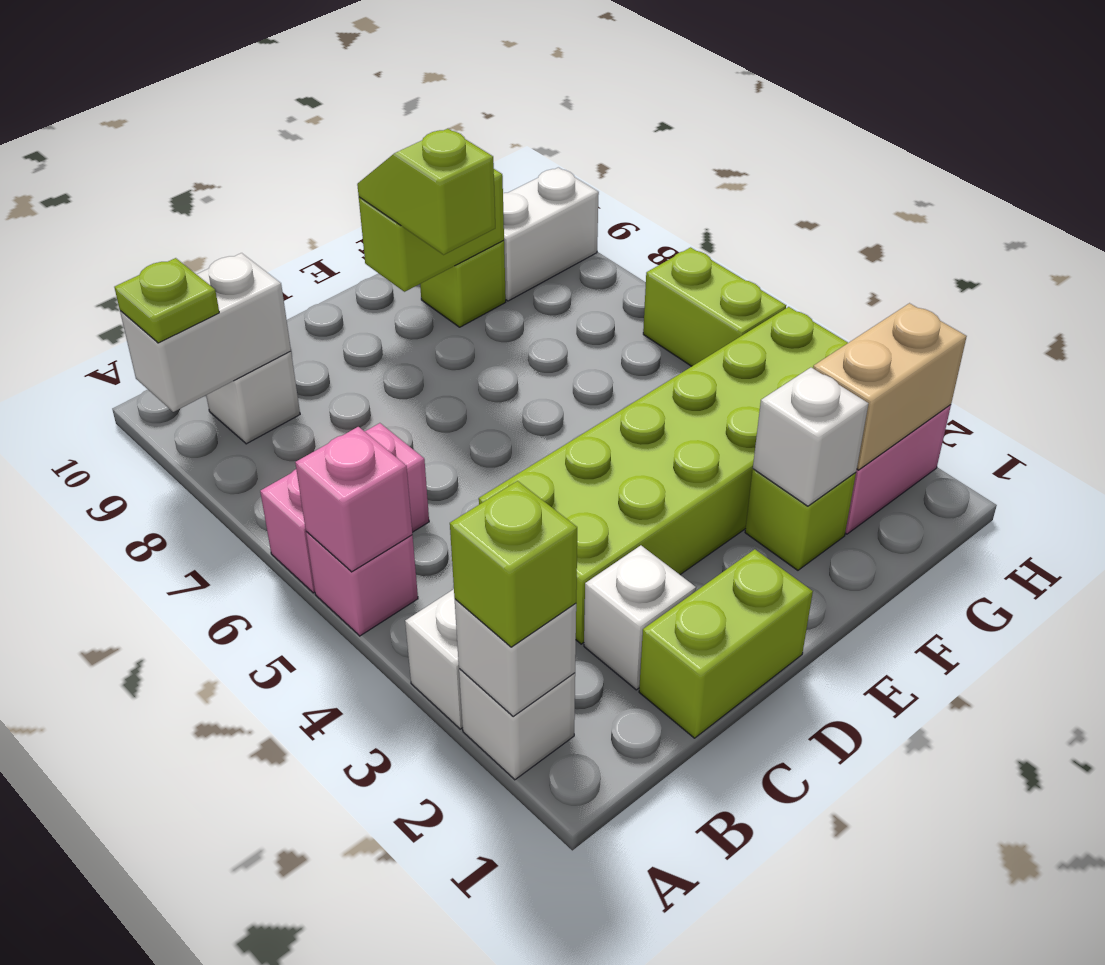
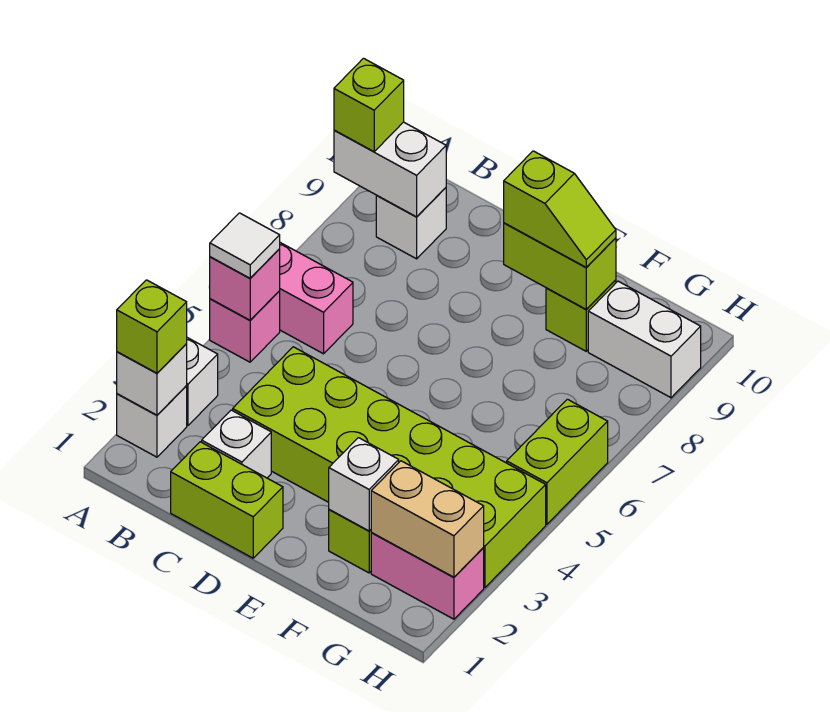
none -> white tile A5 level 3
lime plate A9 level 3 -> lime brick A9 level 3
lime slope E8:E9 level 3 top 8 -> lime slope E9:F9 level 3 top E

